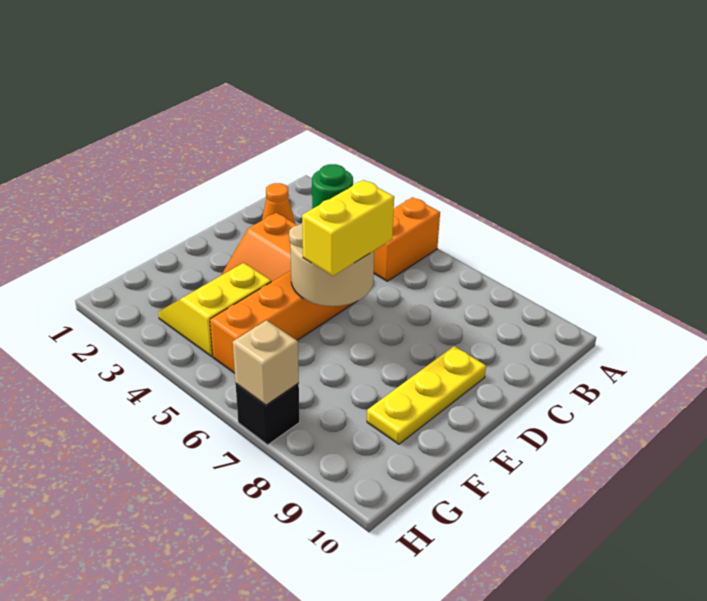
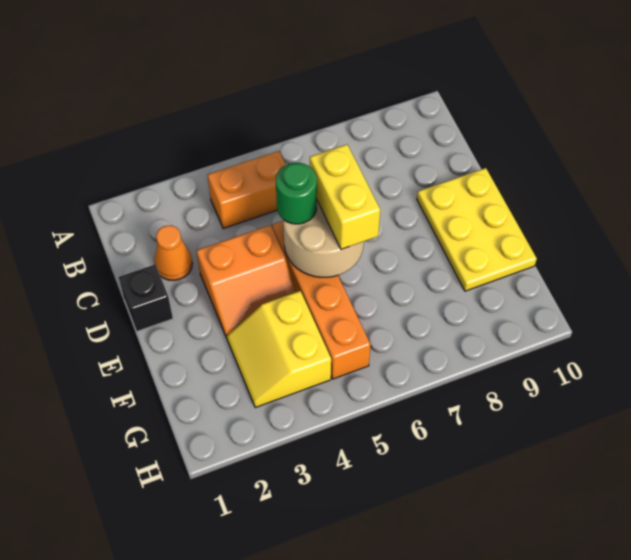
orange brick A5:B5 level 1 -> orange brick B4:B5 level 1
yellow plate D9:F9 level 1 -> yellow plate D9:F10 level 1
black brick H7 level 1 -> black brick D1 level 1
tan brick H7 level 2 -> none

